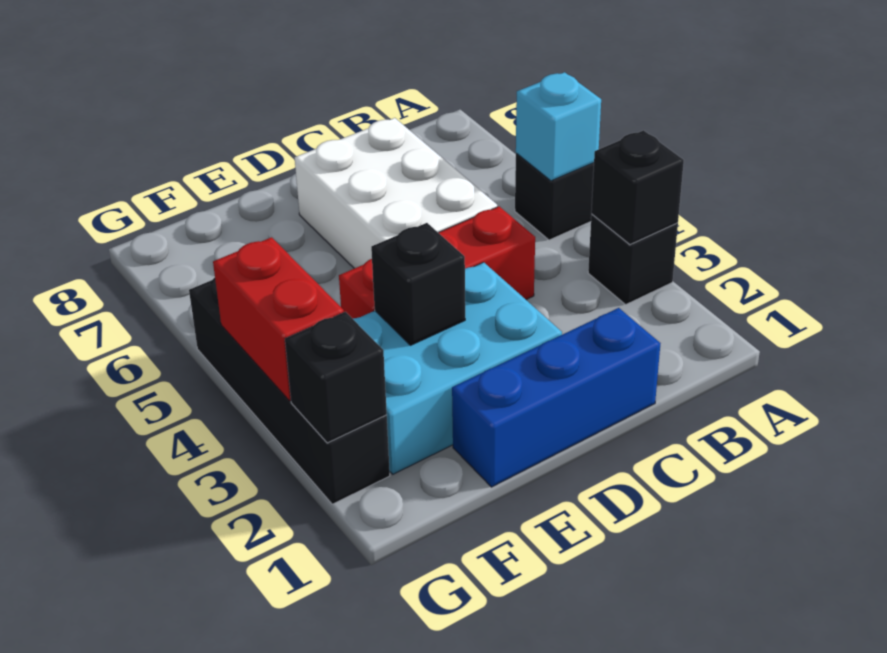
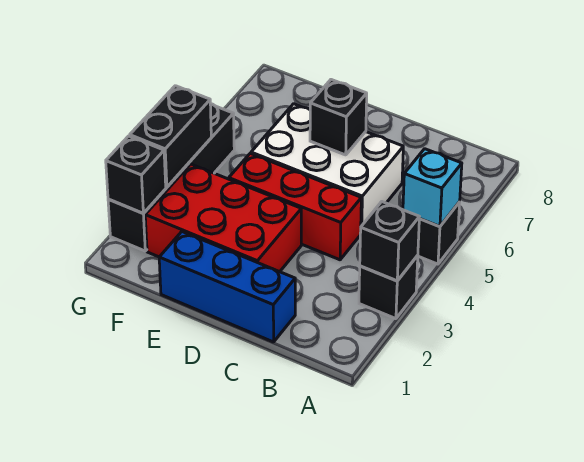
white brick C5:D7 level 1 -> white brick C5:E6 level 1
cyan brick D2:F3 level 1 -> red brick D2:F3 level 1
black brick E3 level 2 -> black brick D6 level 2
red brick G3:G4 level 2 -> black brick G3:G4 level 2

